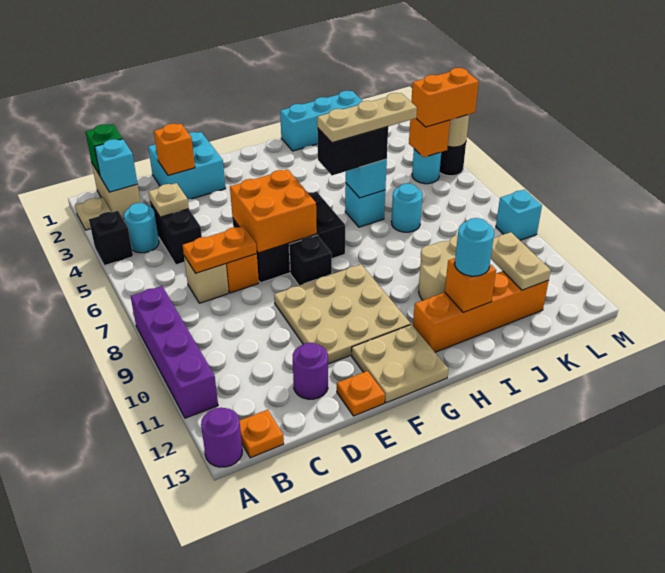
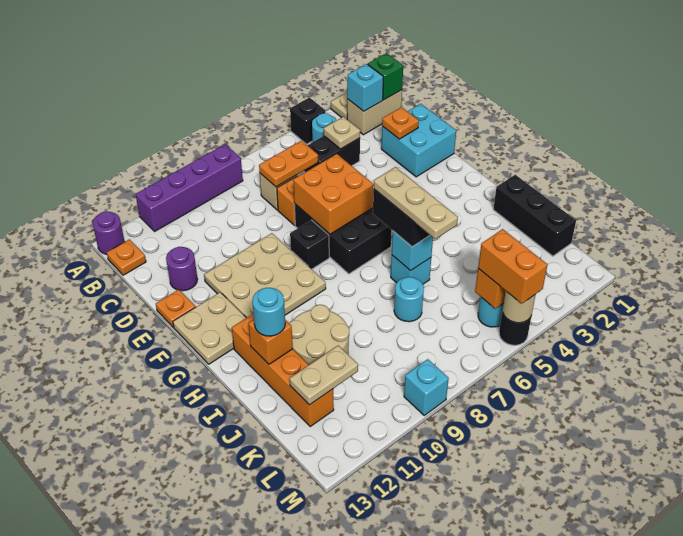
orange plate C7:D7 level 2 -> orange plate C6:C7 level 2
orange brick D2 level 2 -> orange plate D2 level 2
cyan brick I1:K1 level 1 -> black brick I1:K1 level 1

